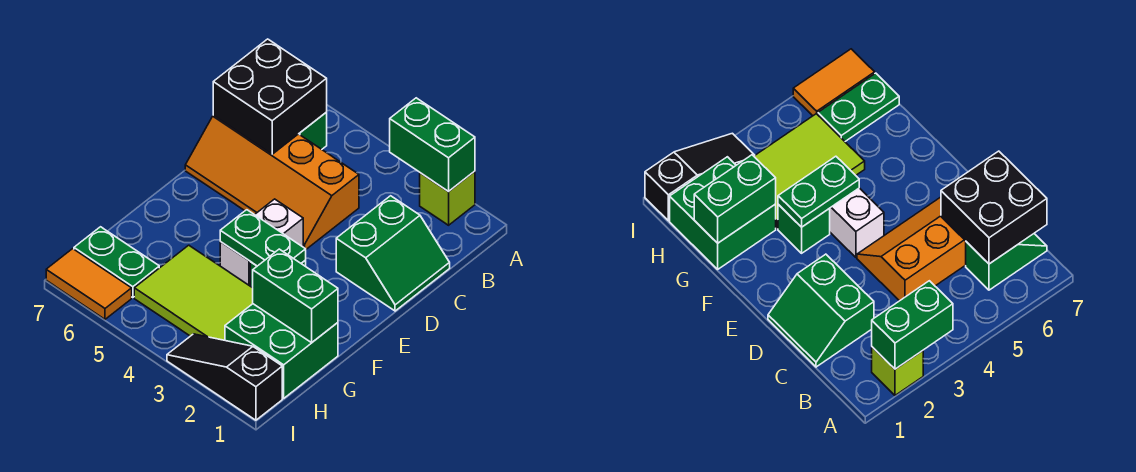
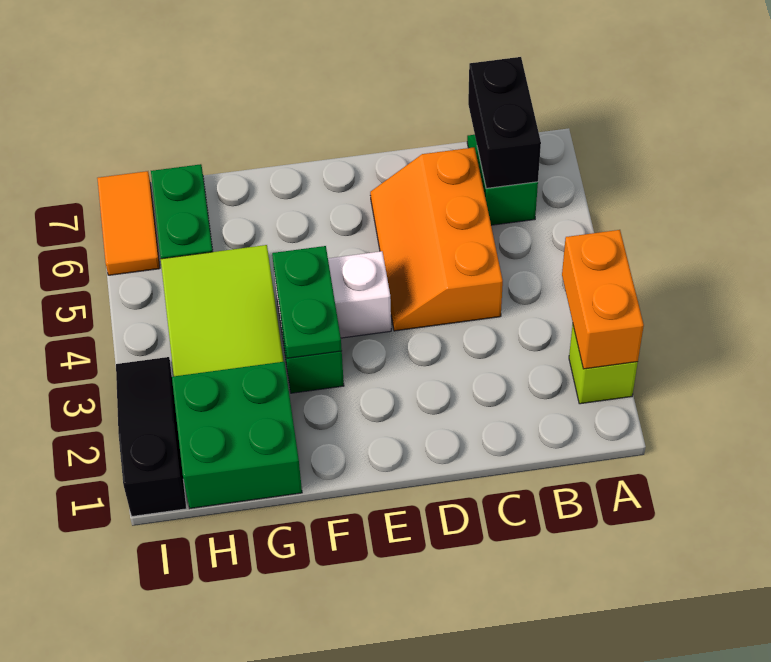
green brick A2:A3 level 2 -> orange brick A2:A3 level 2
black brick B6:C7 level 2 -> black brick B6:B7 level 2
green slope C1:D2 level 1 top 2 -> none
orange slope C4:D7 level 1 top C -> orange slope C4:D6 level 1 top C
green brick G1:G2 level 2 -> none

